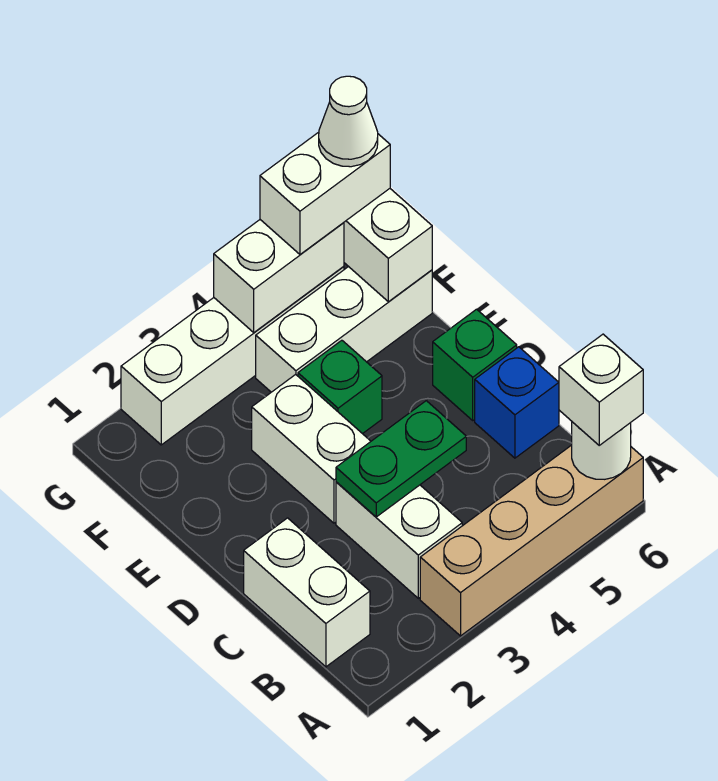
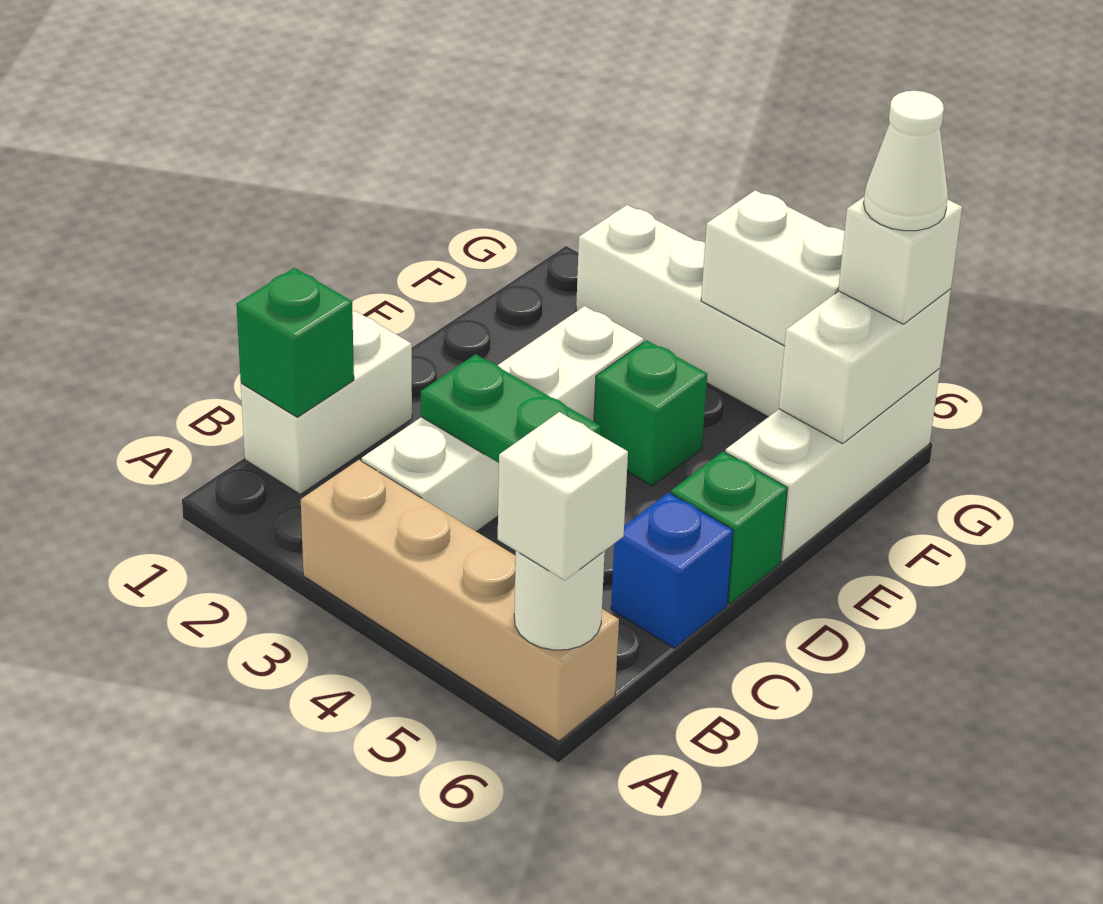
none -> green brick B1 level 2
white brick F4:F6 level 1 -> white brick E6:G6 level 1
white brick G5:G6 level 3 -> white brick G6 level 3

